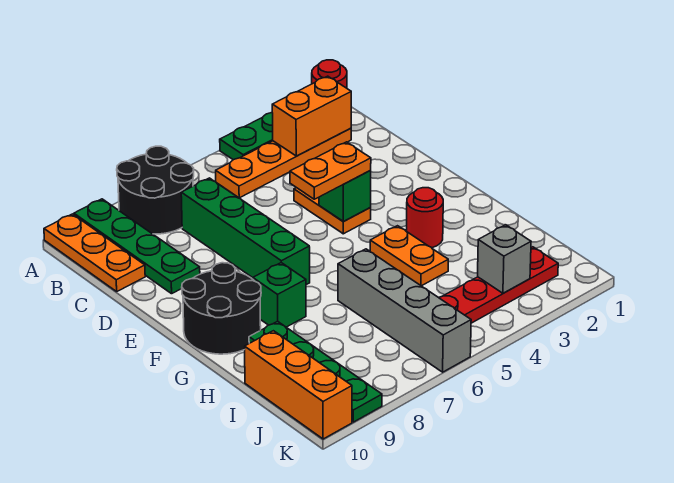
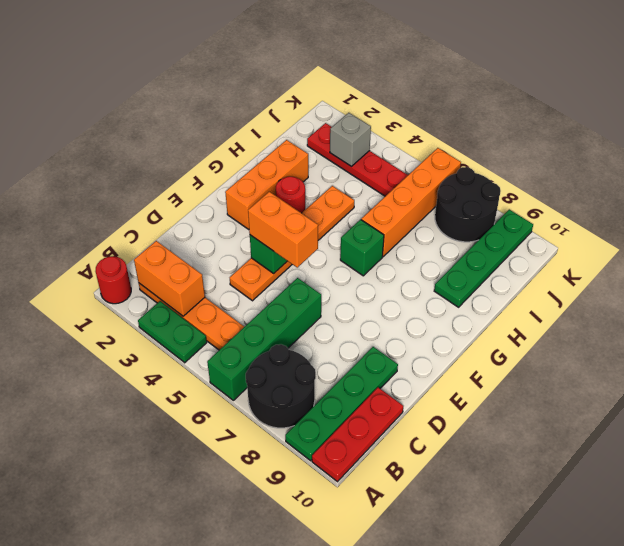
orange plate A10:C10 level 1 -> red plate A10:C10 level 1
green brick C7:F7 level 1 -> green brick A6:D6 level 1
orange plate E4:E5 level 3 -> orange brick E4:E5 level 3
black round brick F9:G10 level 1 -> black round brick J7:K8 level 1
green brick G8 level 1 -> green brick G6 level 1
grey brick H6:K6 level 1 -> orange brick H6:K6 level 1
orange brick I10:K10 level 1 -> orange brick F2:H2 level 1

